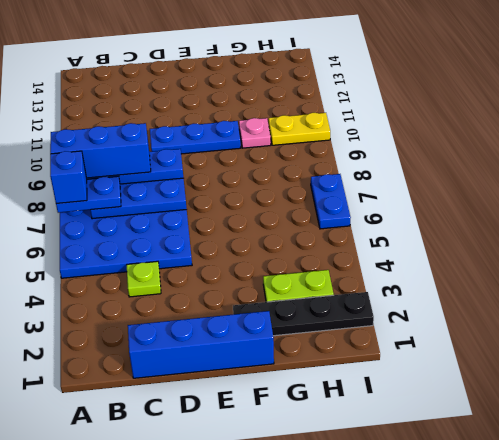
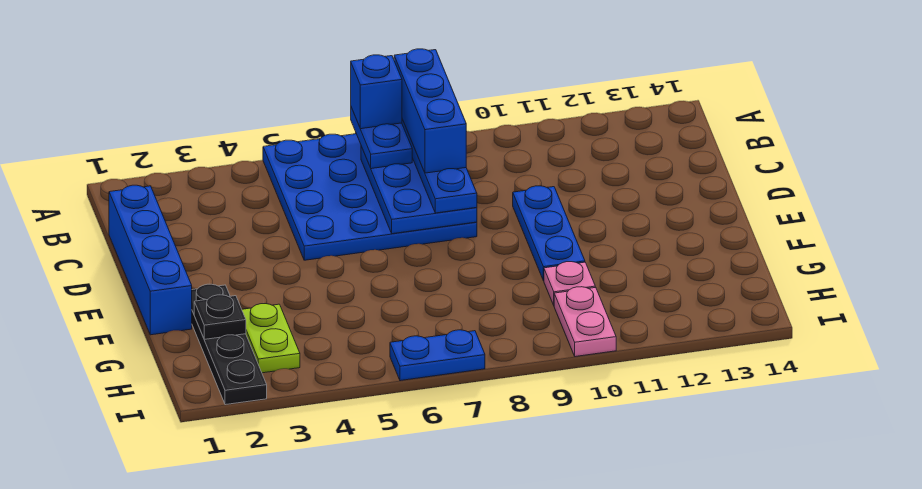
lime plate C4 level 1 -> none
none -> black plate G2 level 2
yellow plate H10:I10 level 1 -> pink plate H10:I10 level 1

